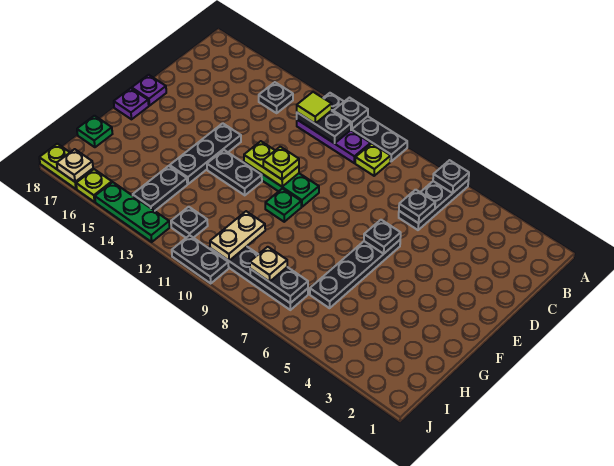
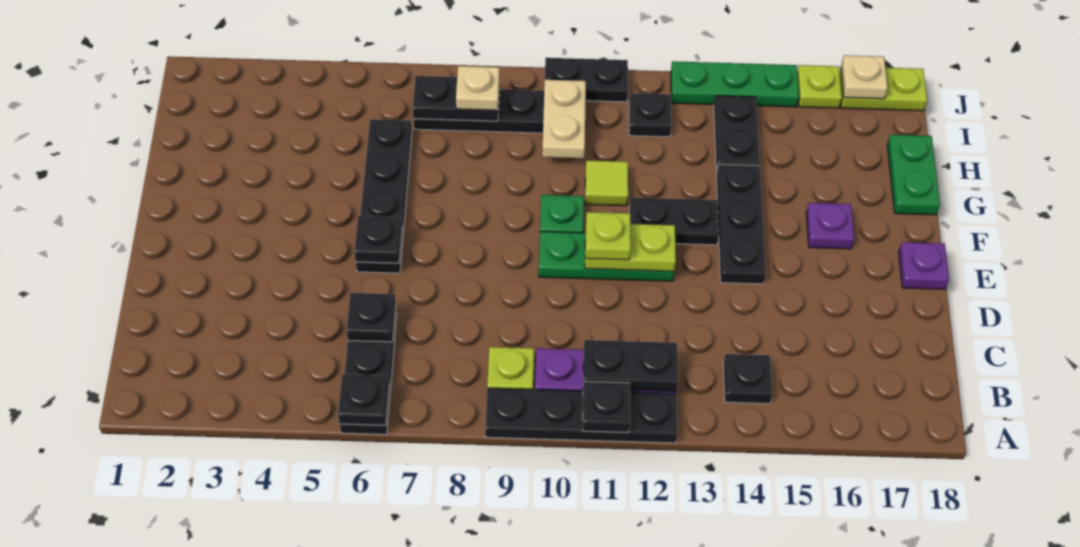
lime tile B12 level 3 -> lime tile G11 level 1
purple plate F18 level 1 -> purple plate F16 level 1
green plate H18 level 1 -> green plate G18:H18 level 1

